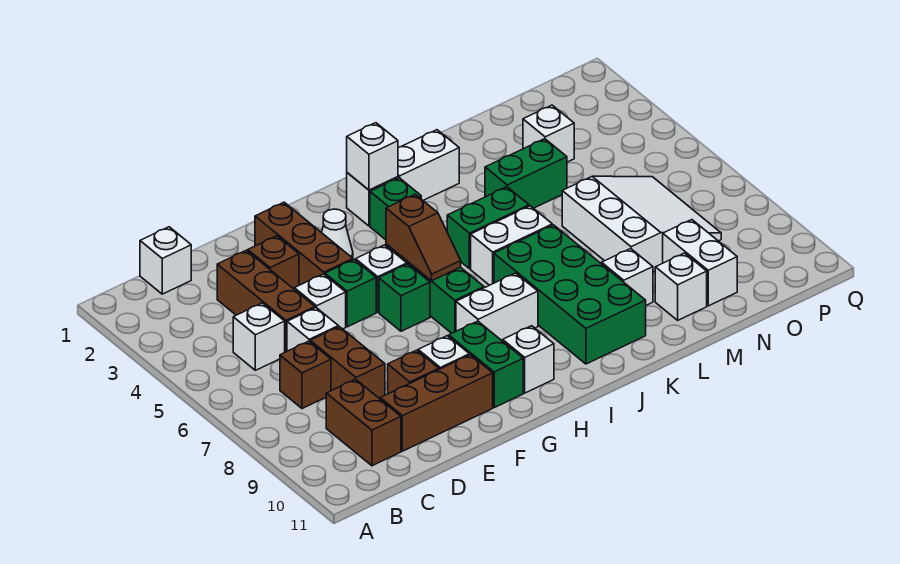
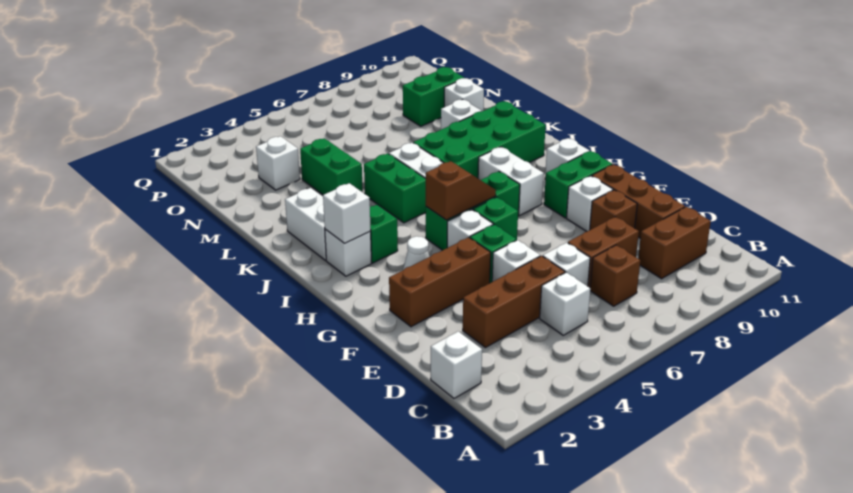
brown brick E3 level 1 -> none
white slope M6:O8 level 1 top M -> none
white brick N9:N10 level 1 -> green brick N9:N10 level 1

